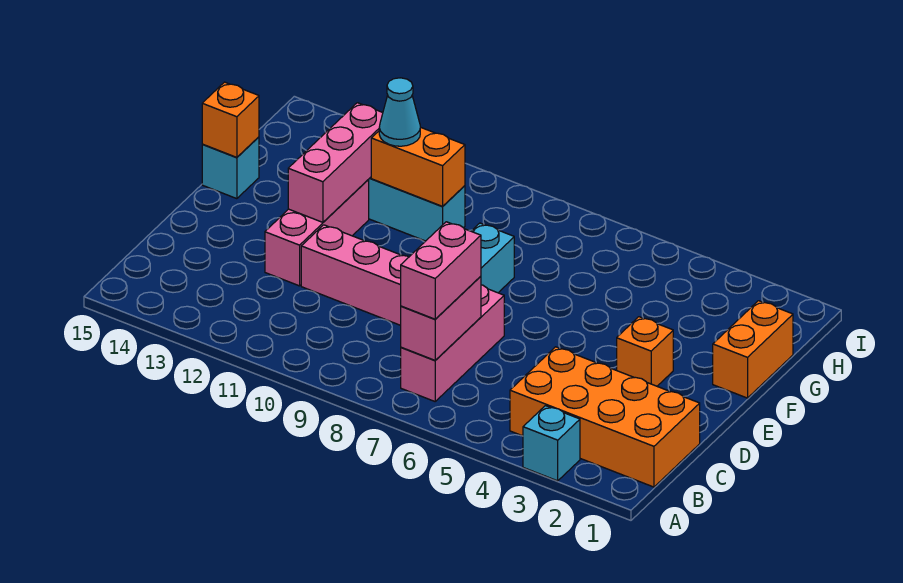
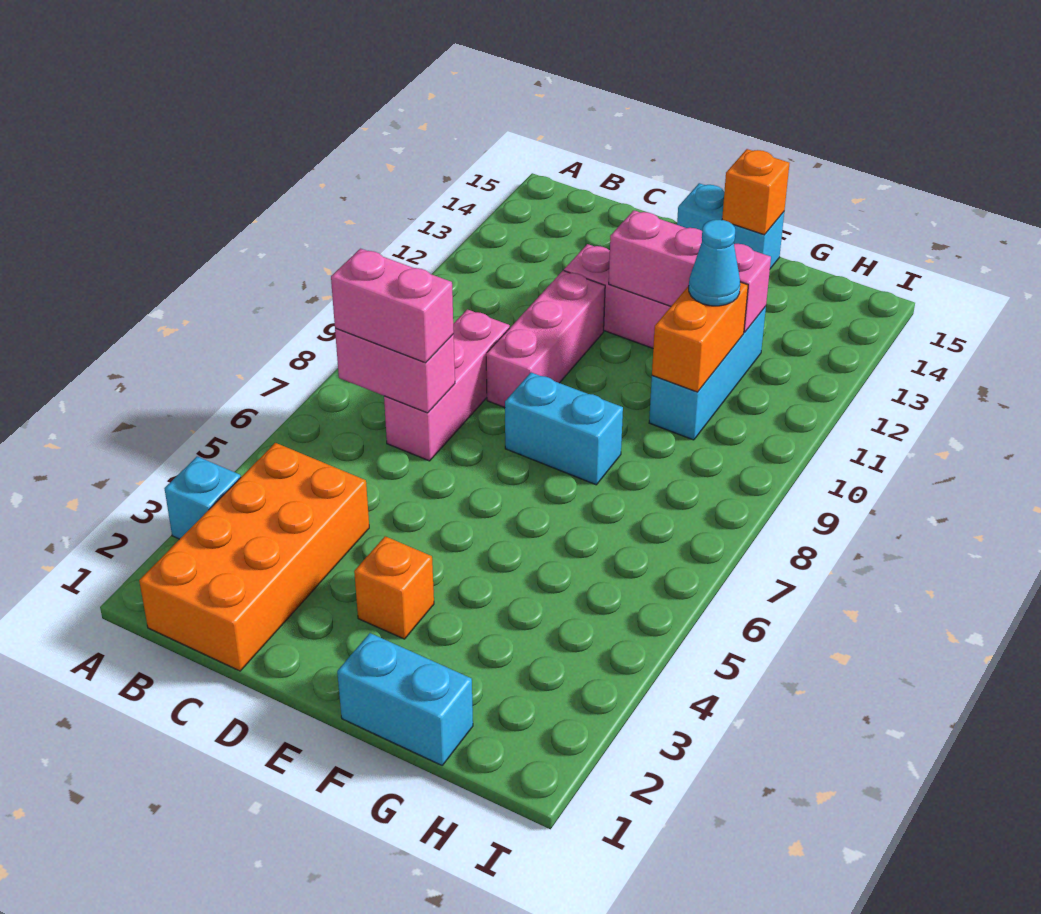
pink brick B7:D7 level 1 -> pink brick C7:C9 level 1
orange brick F1:G1 level 1 -> cyan brick F1:G1 level 1
cyan brick F15 level 1 -> cyan brick E15:F15 level 1

